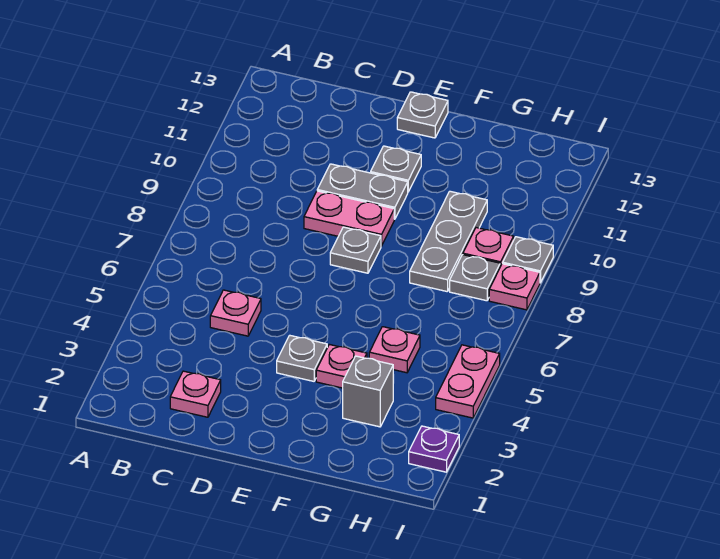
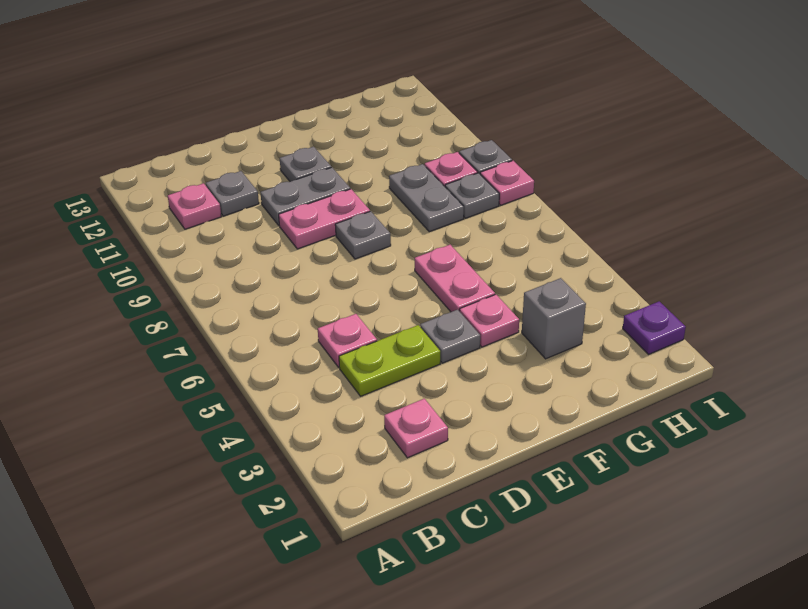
none -> lime plate C4:D4 level 1
grey plate E13 level 1 -> grey plate C11 level 1
pink plate G5 level 1 -> pink plate B11 level 1
grey plate G8:G10 level 1 -> grey plate G8:G9 level 1
pink plate I4:I5 level 1 -> pink plate F5:F6 level 1

